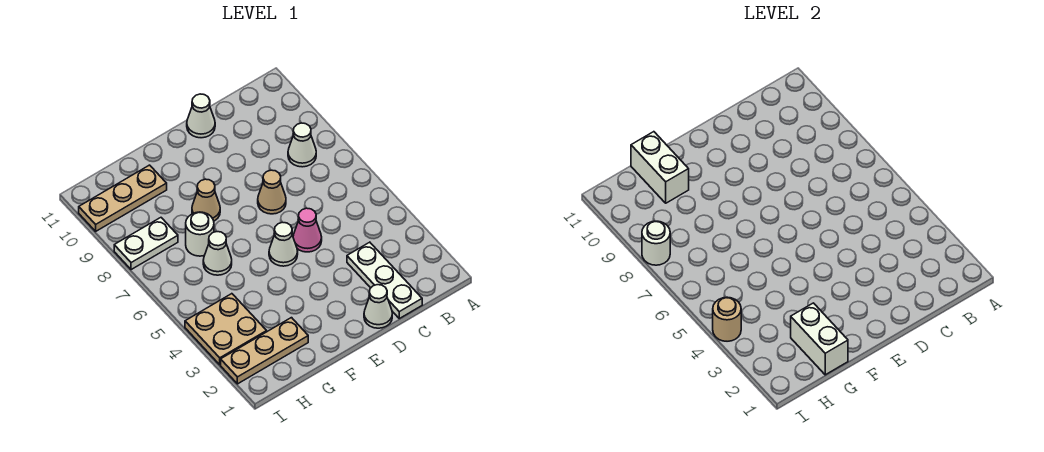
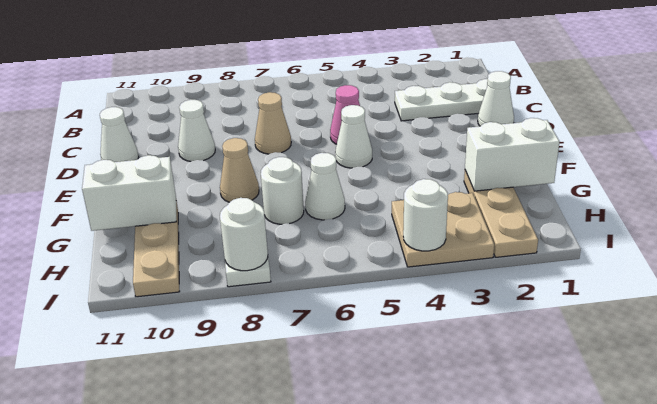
white cone B8 level 1 -> white cone D9 level 1
tan round brick I4 level 2 -> white round brick I4 level 2

